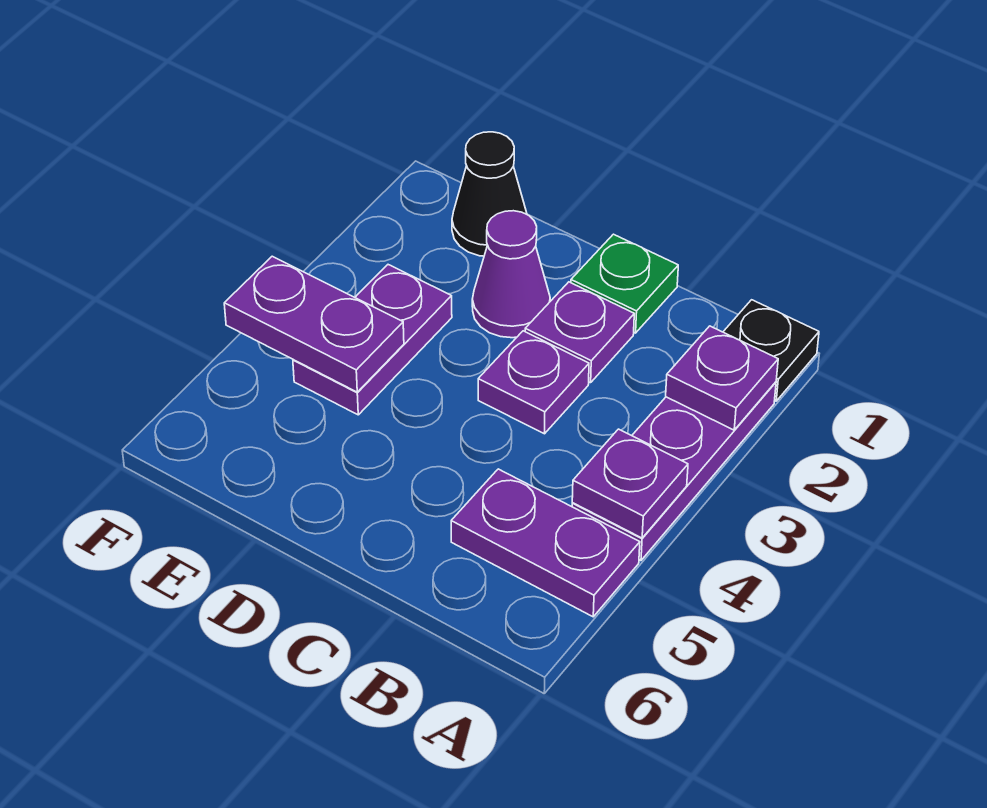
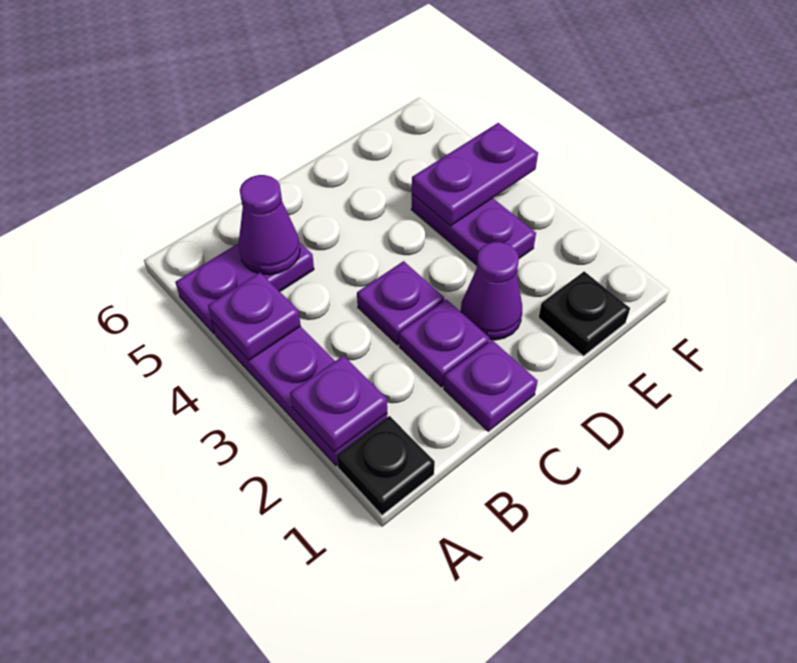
none -> purple cone B5 level 2
green plate C1 level 1 -> purple plate C1 level 1
black cone E1 level 1 -> black plate E1 level 1

